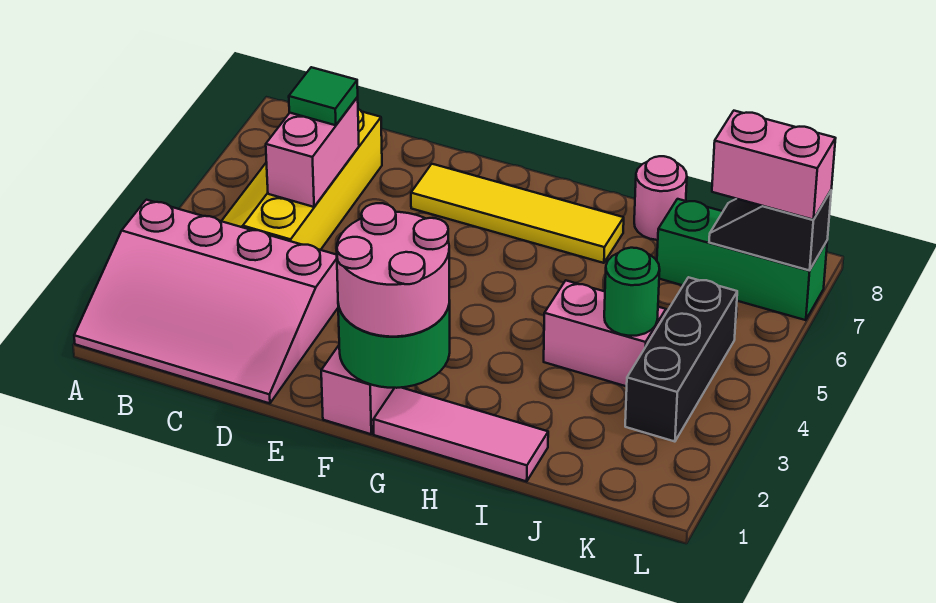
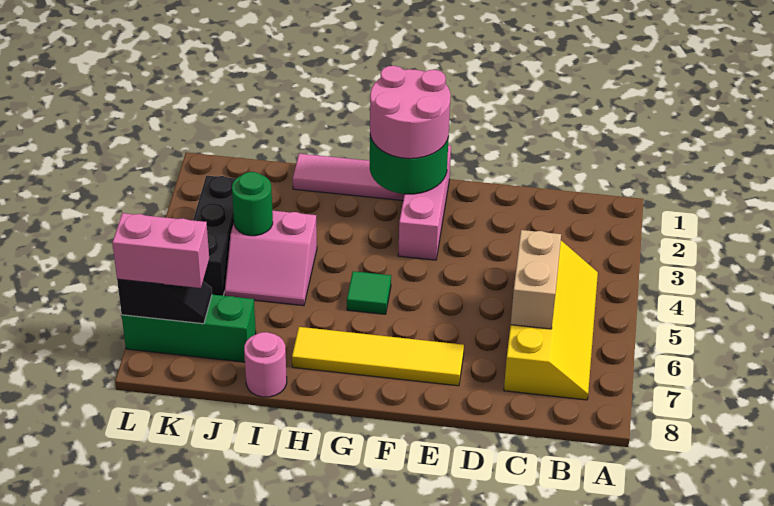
pink slope A1:D3 level 1 top 3 -> none
pink brick C5:C6 level 2 -> tan brick C5:C6 level 2
green tile C6 level 3 -> green tile G5 level 1

